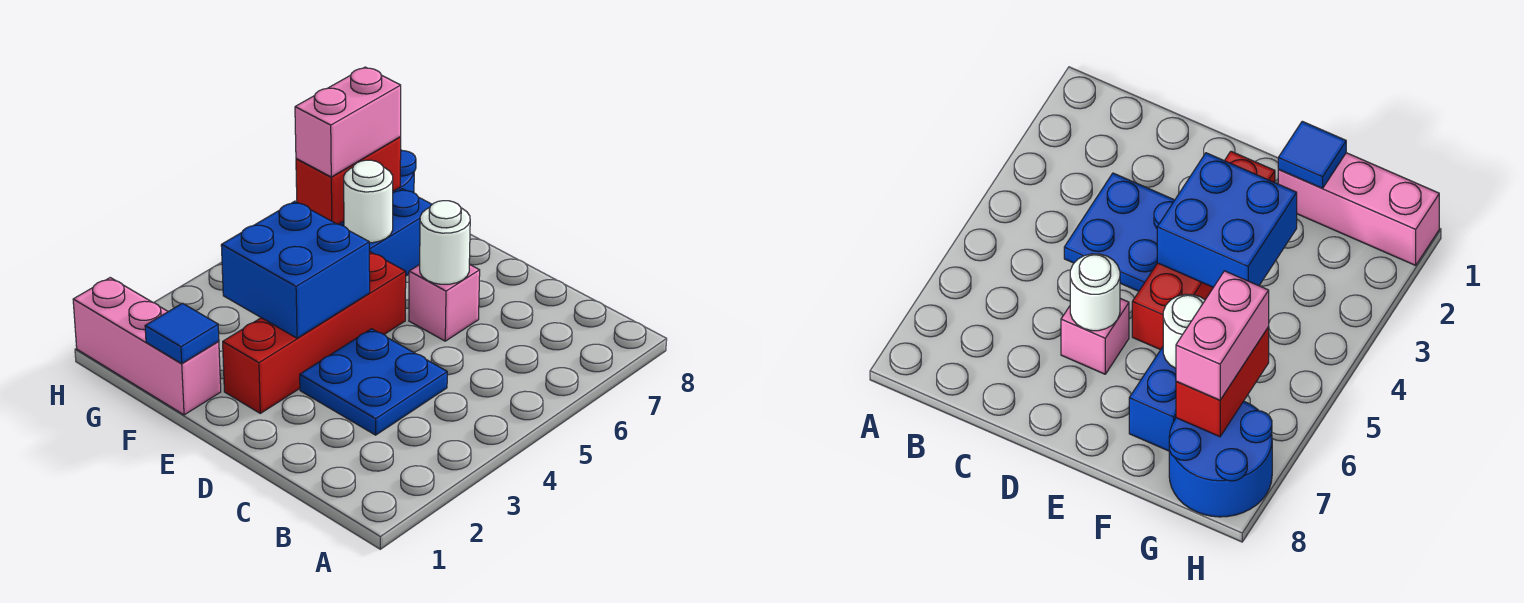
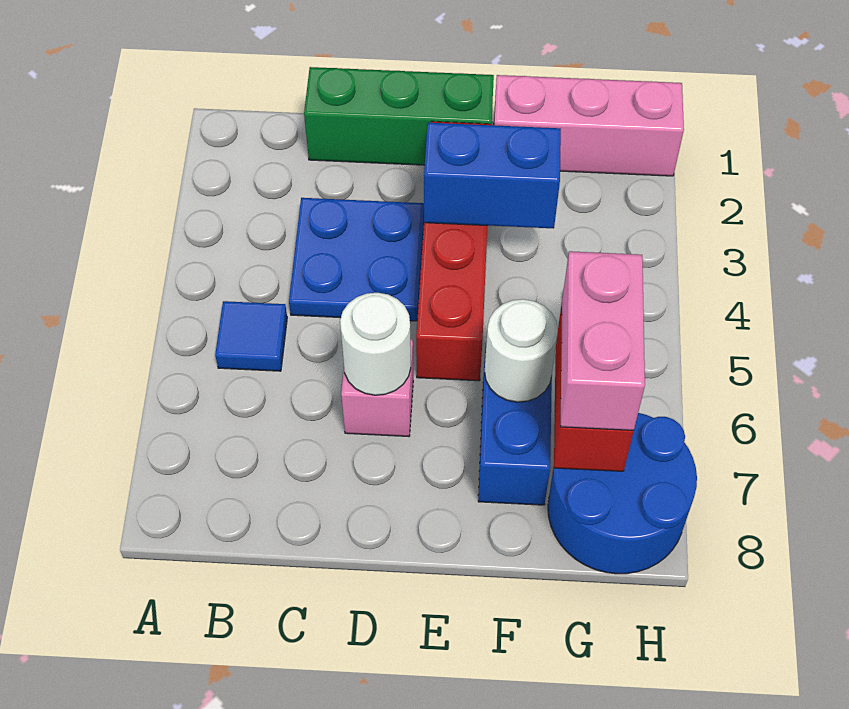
none -> green brick C1:E1 level 1
blue brick E3:F4 level 2 -> blue brick E3:F3 level 2
blue tile F1 level 2 -> blue tile B5 level 1

